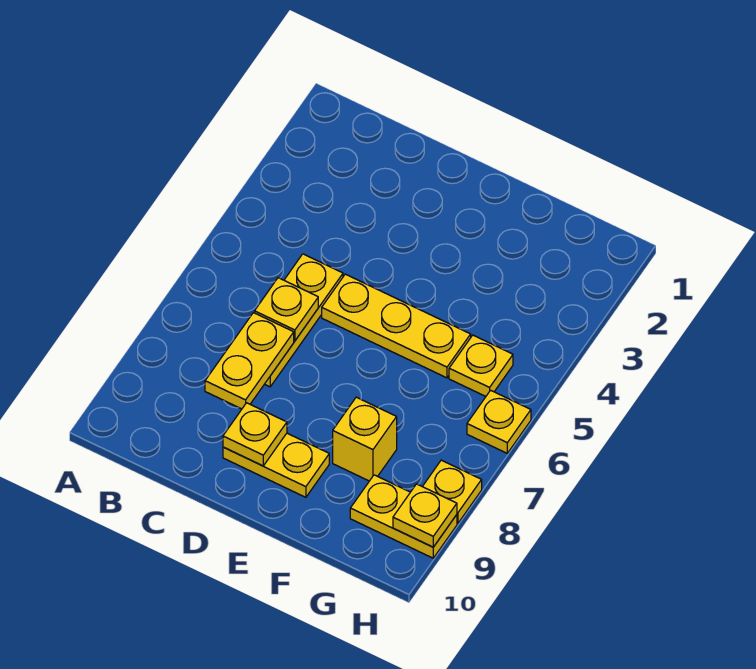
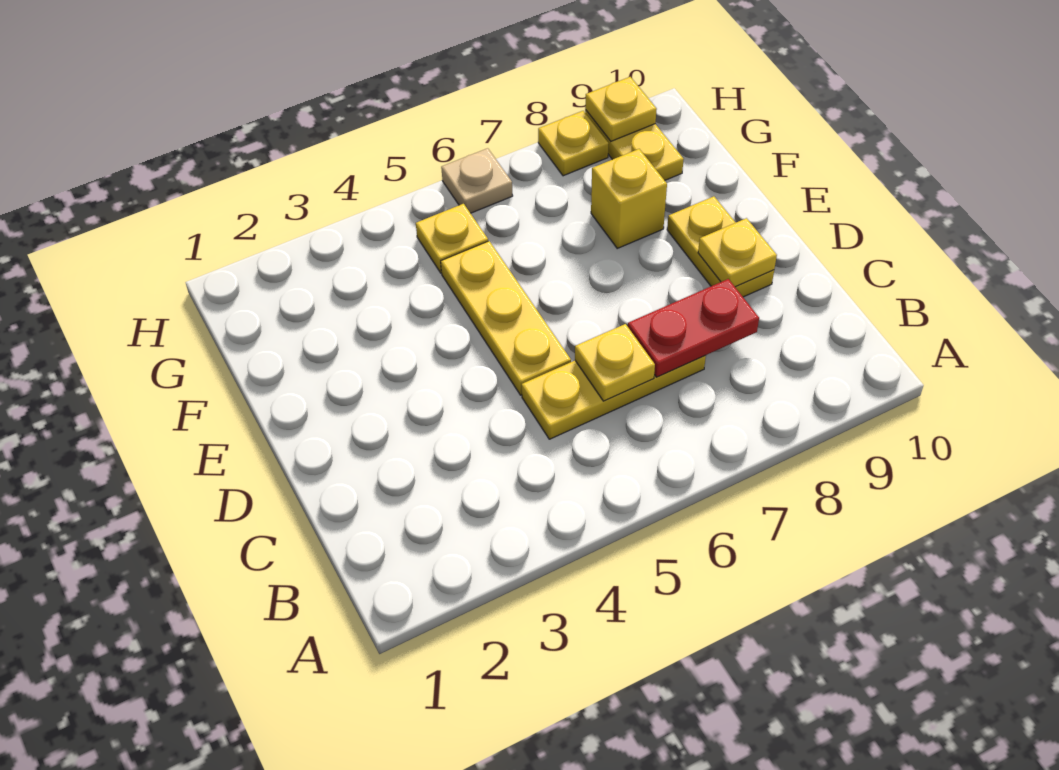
yellow plate C7:C8 level 2 -> red plate C7:C8 level 2
yellow plate H6 level 1 -> tan plate H6 level 1

